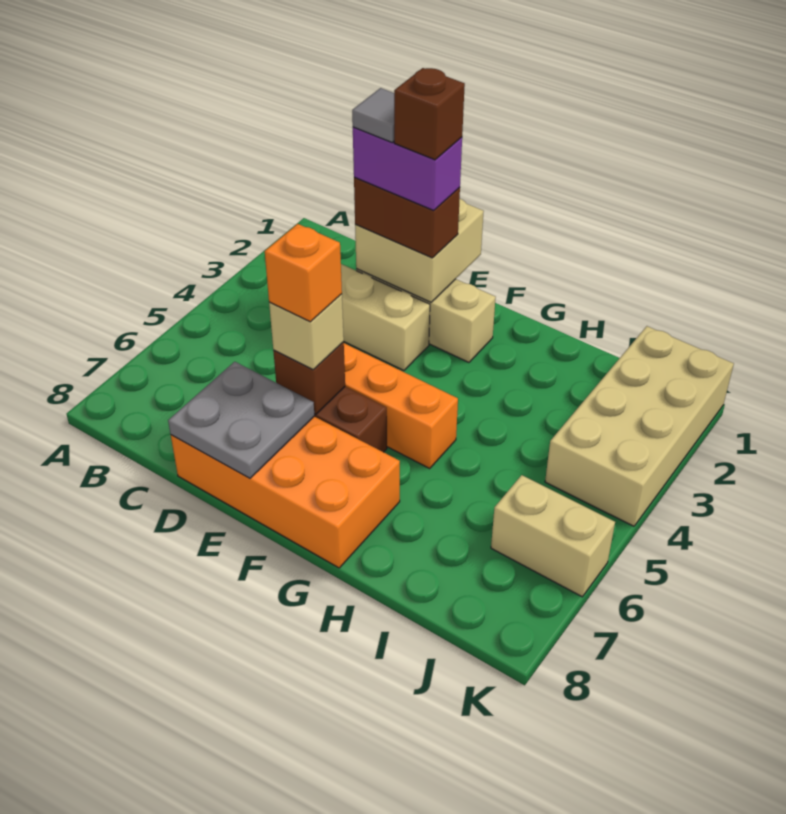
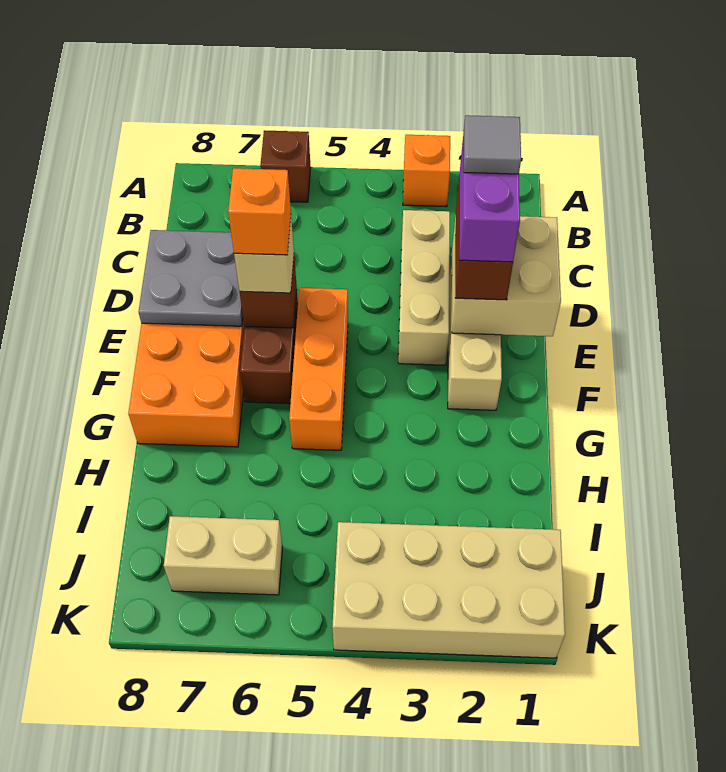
none -> orange brick A3 level 1
brown brick E2 level 5 -> brown brick A6 level 1
tan brick J6:K6 level 1 -> tan brick J6:J7 level 1

